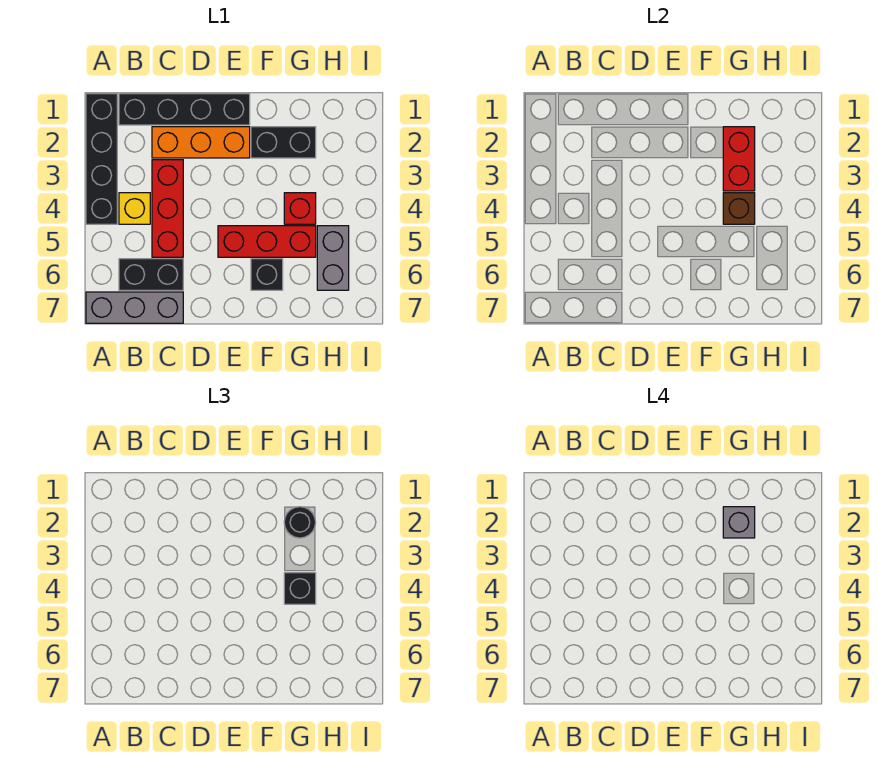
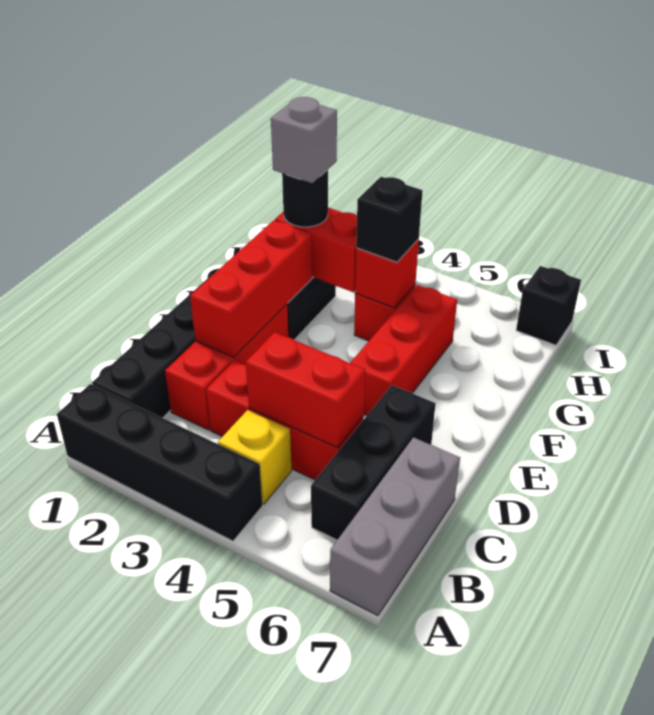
black brick B6:C6 level 1 -> black brick B6:D6 level 1
orange brick C2:E2 level 1 -> red brick C2:E2 level 1
none -> red brick C4:C5 level 2
none -> red brick D2:F2 level 2
black brick F6 level 1 -> black brick I7 level 1
brown brick G4 level 2 -> red brick G4 level 2
grey brick H5:H6 level 1 -> none

